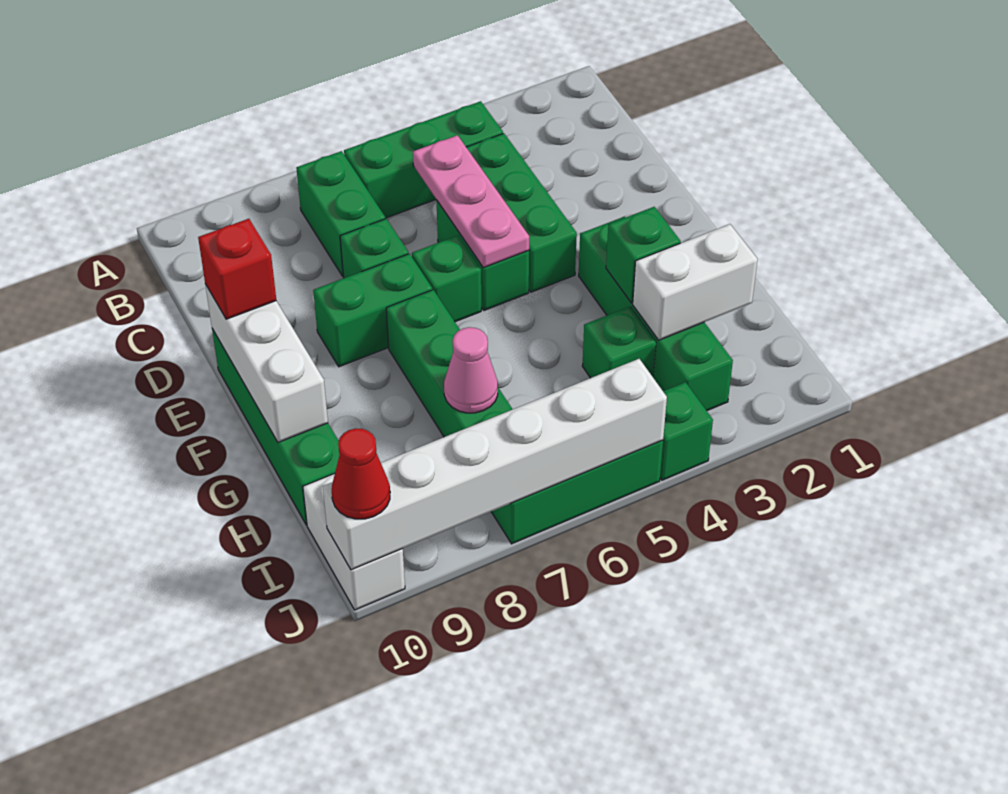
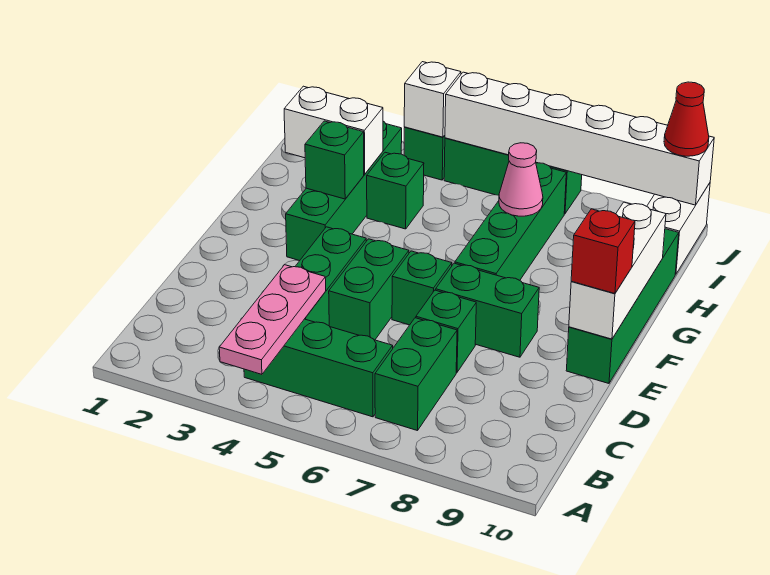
pink plate C5:E5 level 2 -> pink plate A4:C4 level 2
none -> white brick J4 level 2

